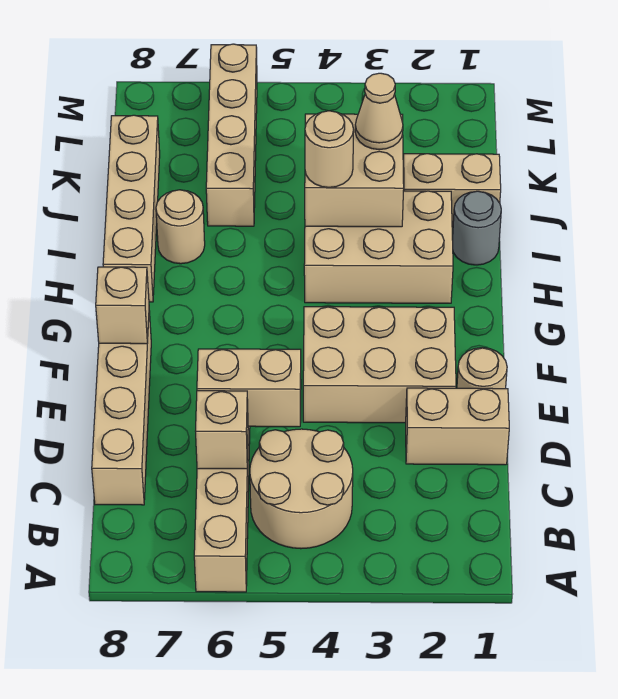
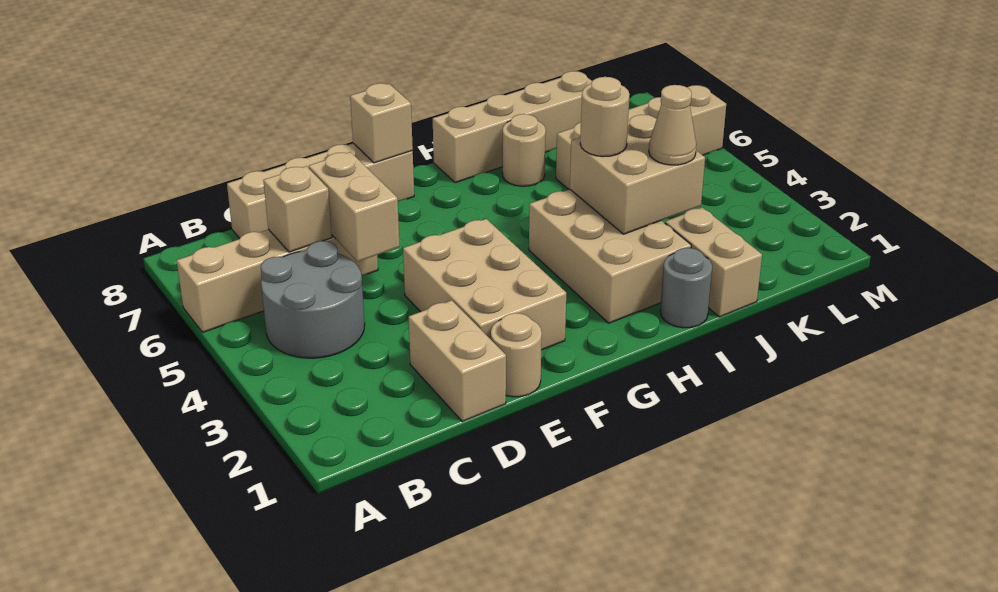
tan round brick B4:C5 level 1 -> grey round brick B4:C5 level 1

